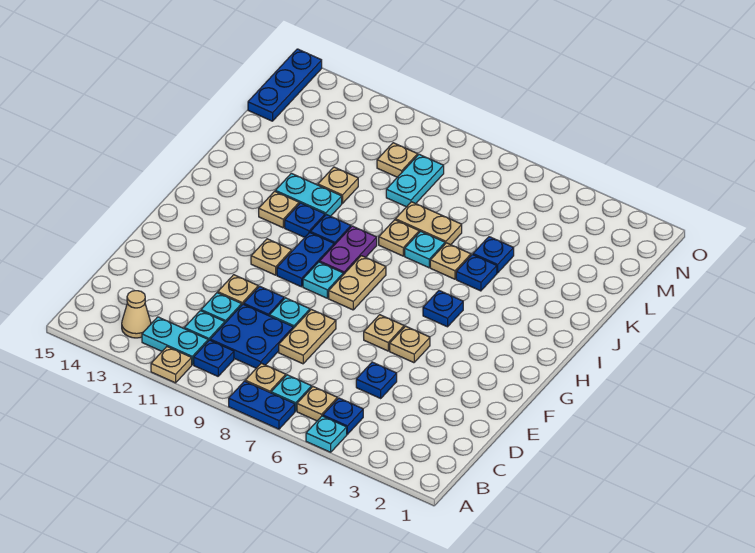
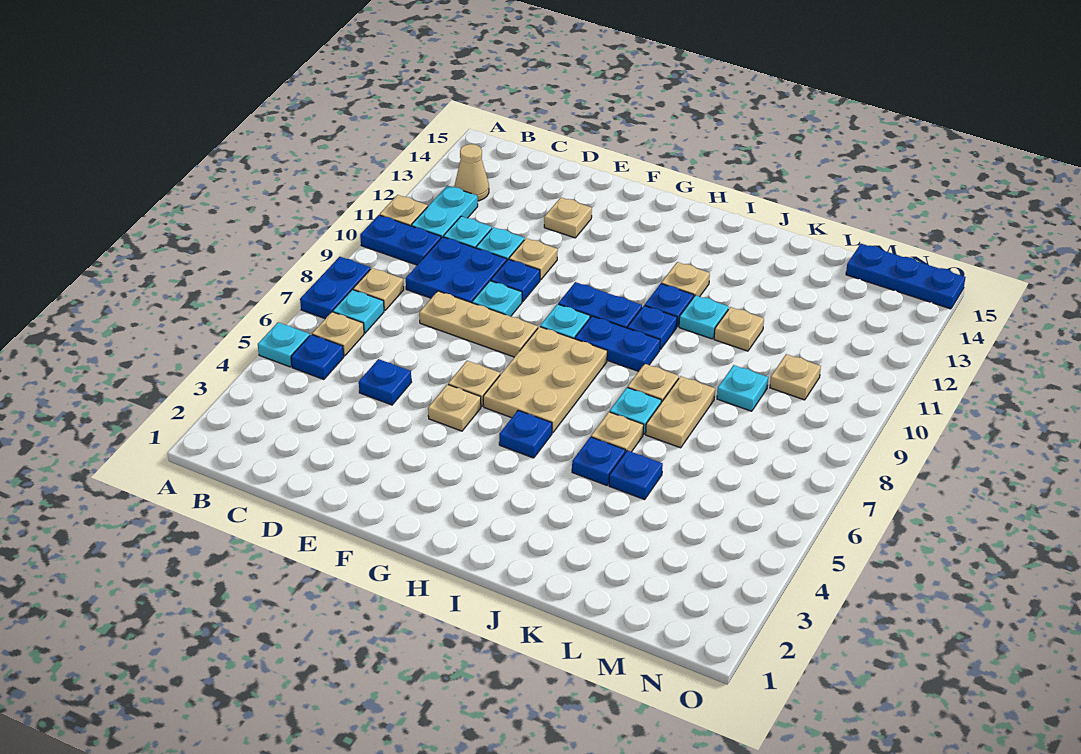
blue plate B10 level 1 -> blue plate A10:B10 level 1
tan plate D8:E8 level 1 -> tan plate D8:F8 level 1
tan plate G8:H8 level 1 -> tan plate G6:H8 level 1
tan plate G11 level 1 -> tan plate E13 level 1
purple plate H9:I9 level 1 -> blue plate H9:I9 level 1
cyan plate J11:J12 level 1 -> cyan plate J11 level 1
cyan plate L9:M9 level 1 -> cyan plate L9 level 1

